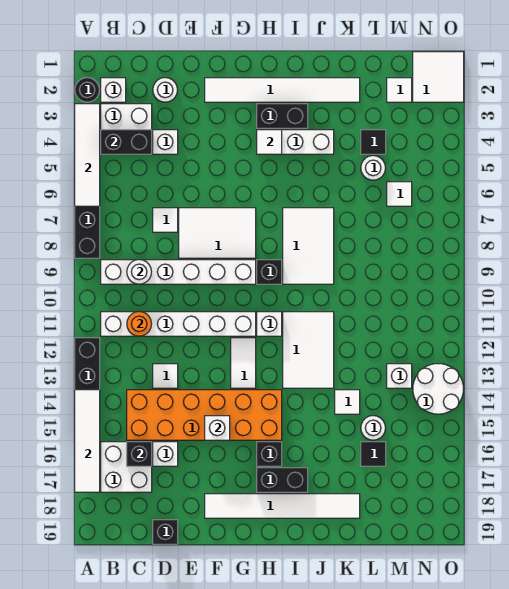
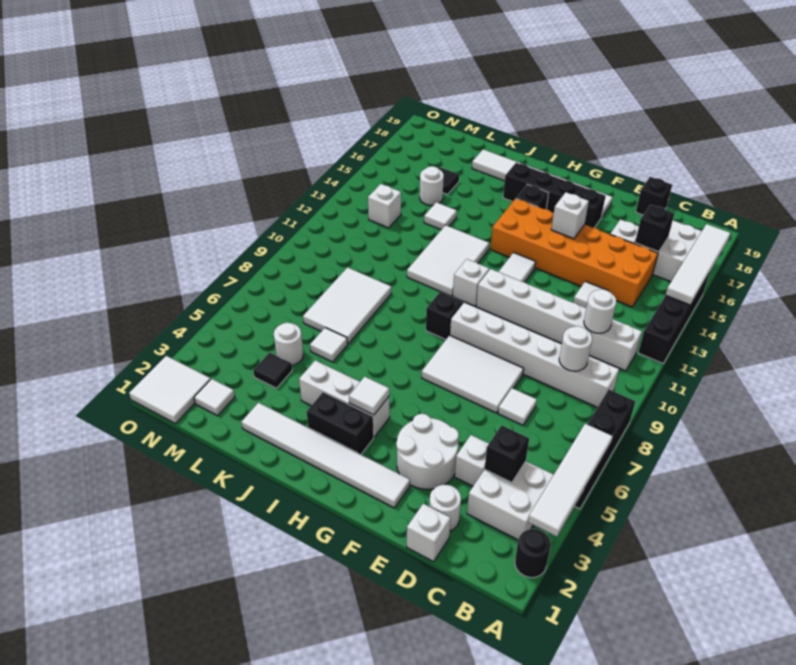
white brick B2 level 1 -> white brick D1 level 1
black brick B4:C4 level 2 -> black brick C4 level 2
orange round brick C11 level 2 -> white round brick C11 level 2
black brick H17:I17 level 1 -> black brick F17:I17 level 1
white tile I7:J9 level 1 -> white tile K7:L9 level 1
white tile M6 level 1 -> white tile K6 level 1
white round brick N13:O14 level 1 -> white round brick E3:F4 level 1

